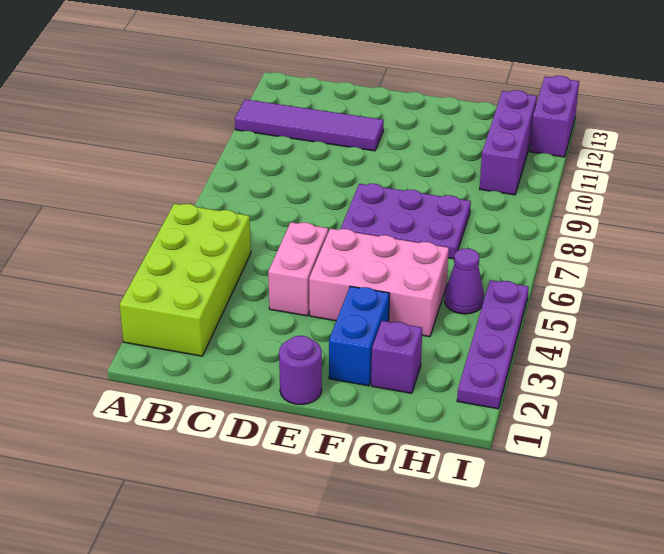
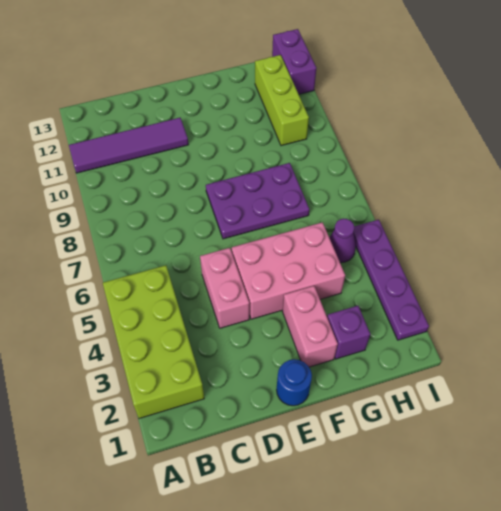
purple round brick E1 level 1 -> blue round brick E1 level 1
blue brick F2:F3 level 1 -> pink brick F2:F3 level 1
purple brick H10:H12 level 1 -> lime brick H10:H12 level 1

